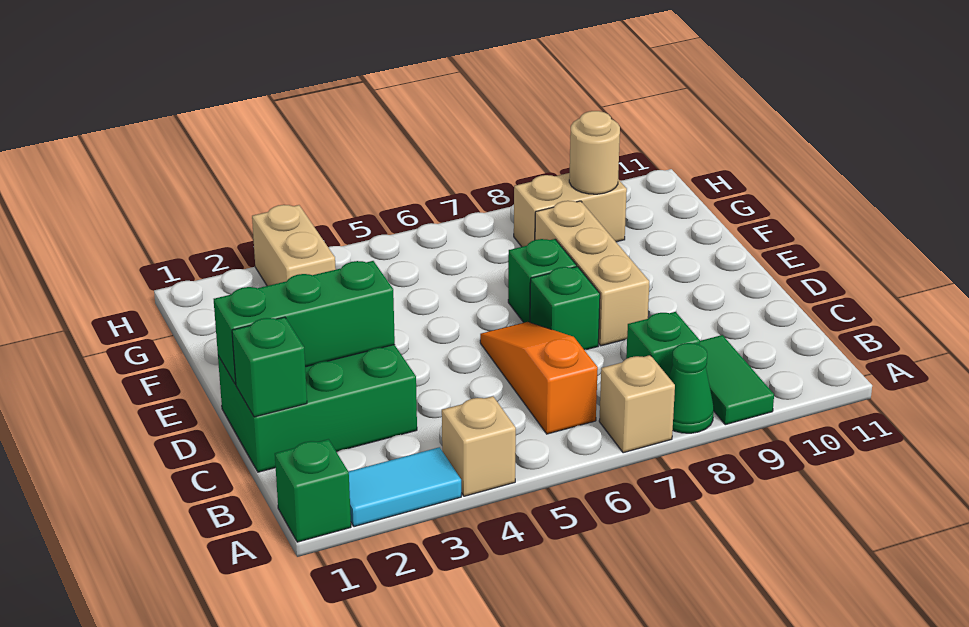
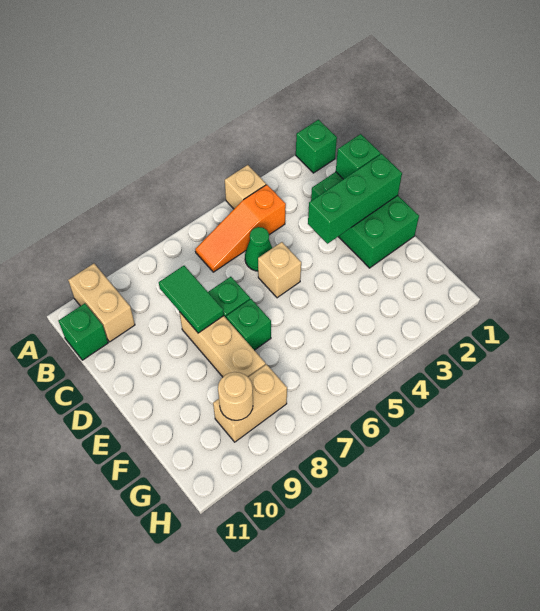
cyan tile A2:A3 level 1 -> none
tan brick A7 level 1 -> tan brick D5 level 1
green cone A8 level 1 -> green cone C5 level 1
green tile A9:B9 level 1 -> green tile C8:D8 level 2
orange slope B6:D6 level 1 top B -> orange slope B4:B6 level 1 top 4
green brick B8 level 1 -> green brick B11 level 1
green brick C1:D3 level 1 -> green brick C1:E2 level 1
tan brick G3:H3 level 1 -> tan brick A10:B10 level 1

